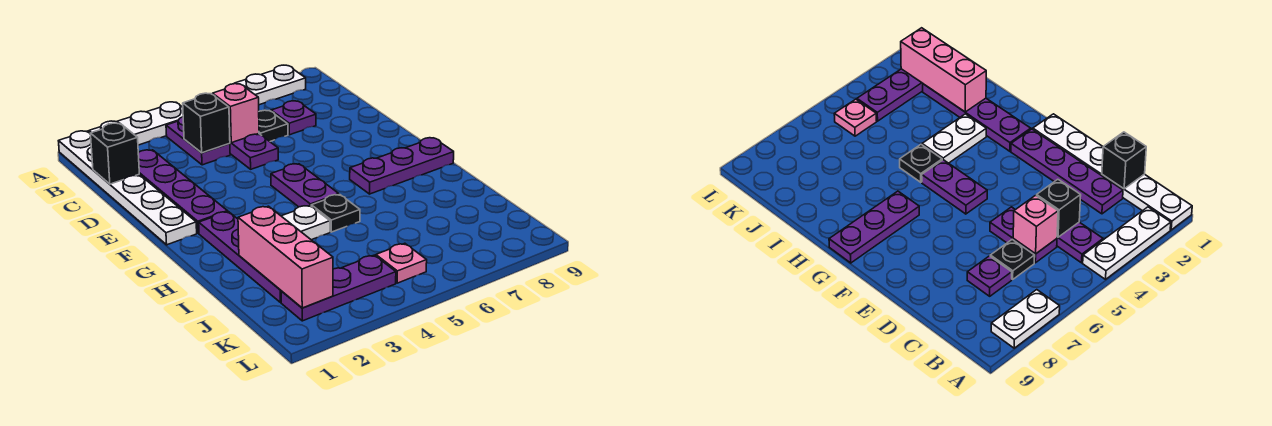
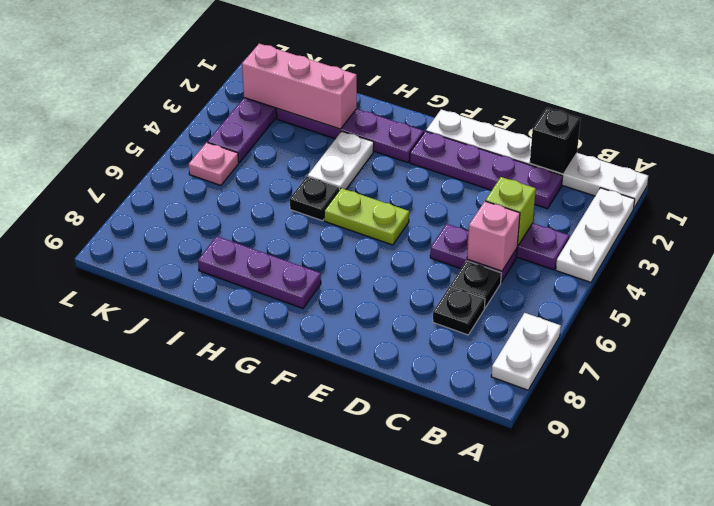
black brick C4 level 2 -> lime brick C4 level 2
purple plate C7 level 1 -> black plate C7 level 1
purple plate F5:G5 level 1 -> lime plate F5:G5 level 1
purple plate G7:G9 level 1 -> purple plate G8:I8 level 1

